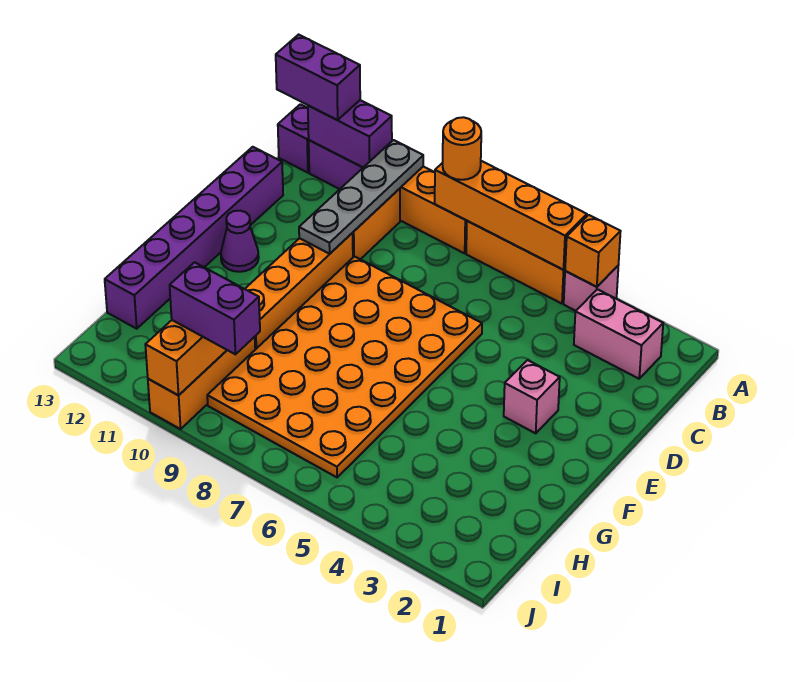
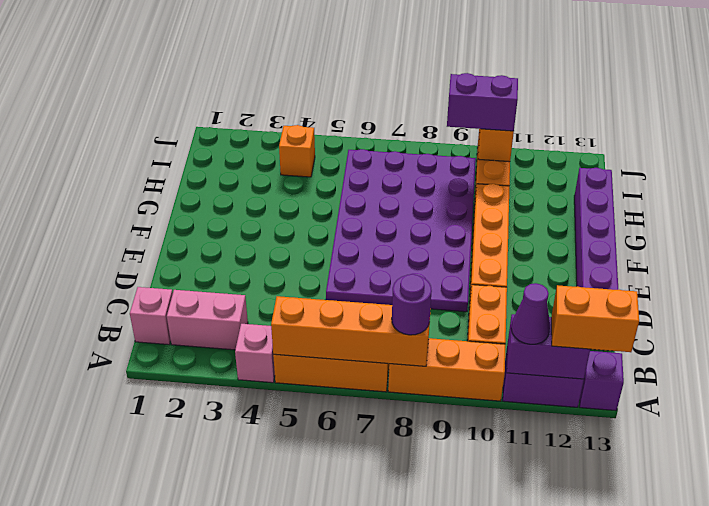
orange brick A4 level 2 -> orange brick I4 level 1
orange round brick A8 level 3 -> purple round brick A8 level 3
grey plate A10:D10 level 2 -> none
purple brick A12:A13 level 3 -> orange brick A12:A13 level 3
orange plate D6:I9 level 1 -> purple plate D6:I9 level 1
pink brick E3 level 1 -> pink brick B1 level 1
purple cone E12 level 1 -> purple cone A11 level 3

